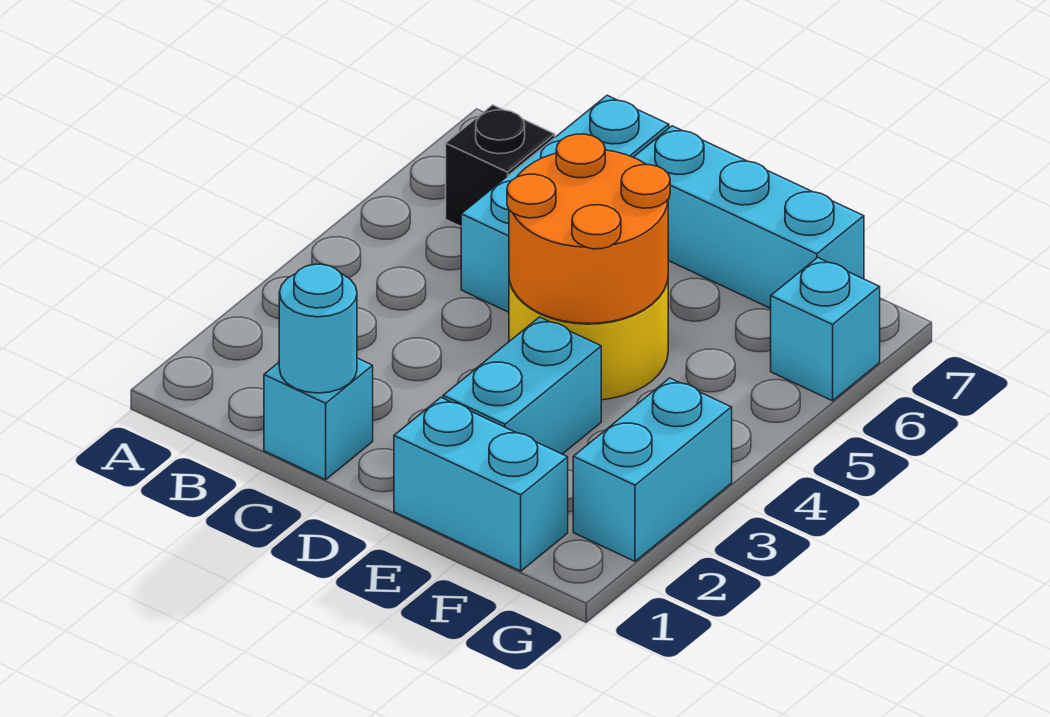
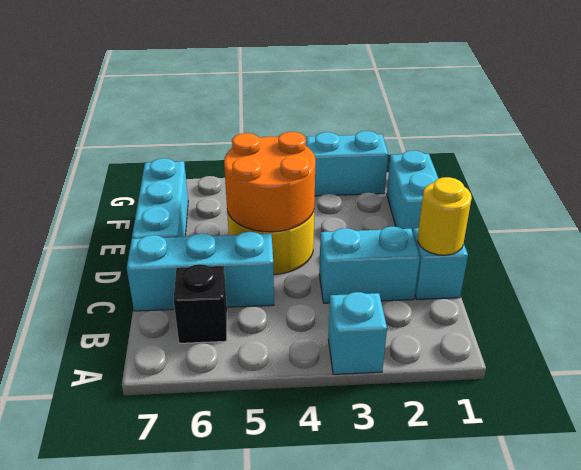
cyan round brick C1 level 2 -> yellow round brick C1 level 2
cyan brick E2:E3 level 1 -> cyan brick C2:C3 level 1
cyan brick G6 level 1 -> cyan brick A3 level 1

